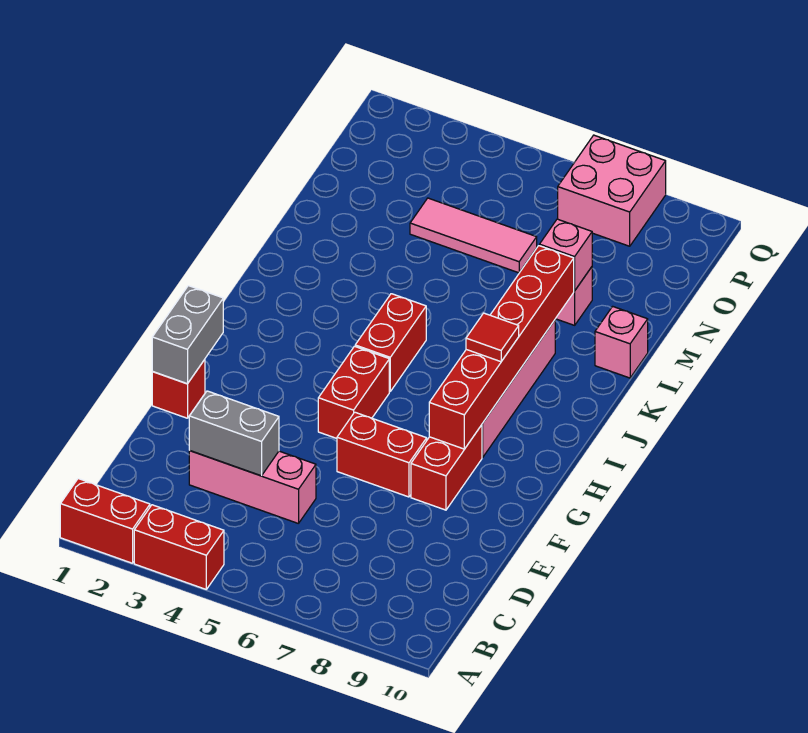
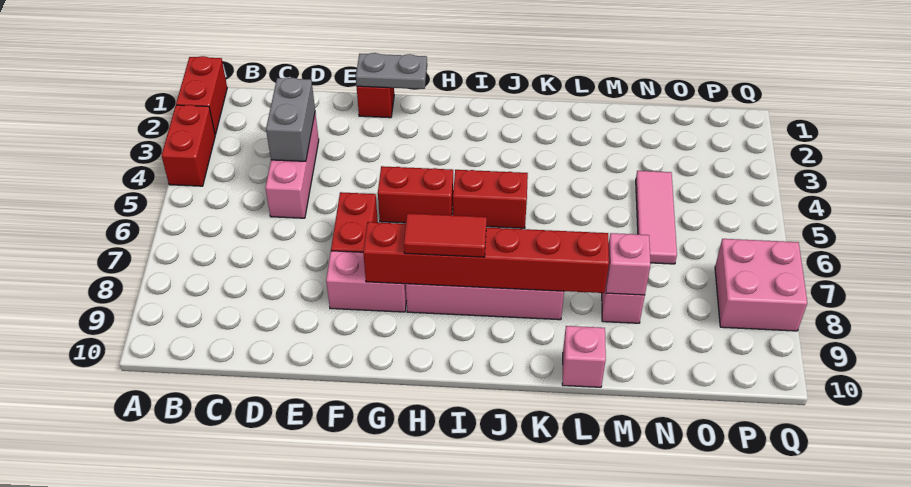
grey brick F1:G1 level 2 -> grey plate F1:G1 level 2
red brick F8:G8 level 1 -> pink brick F8:G8 level 1
red tile I8 level 3 -> red tile H8:I8 level 3

